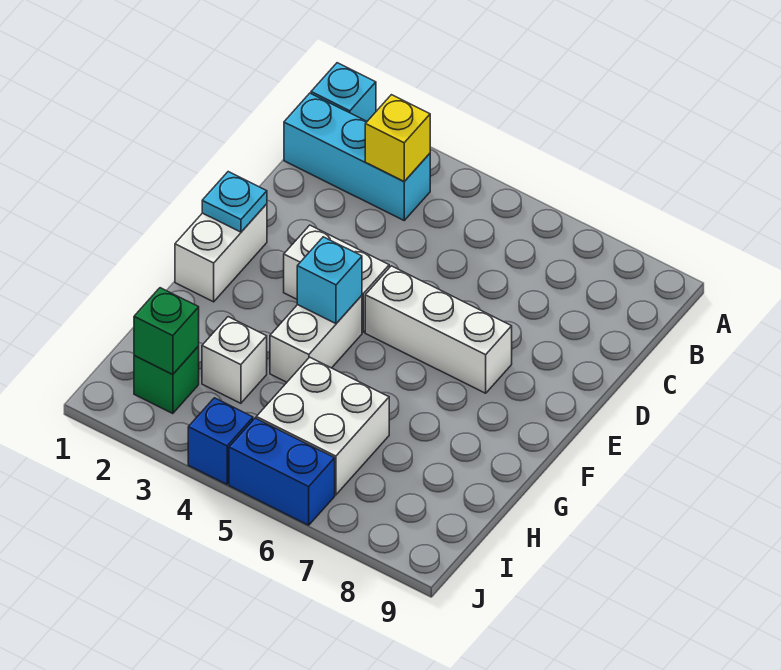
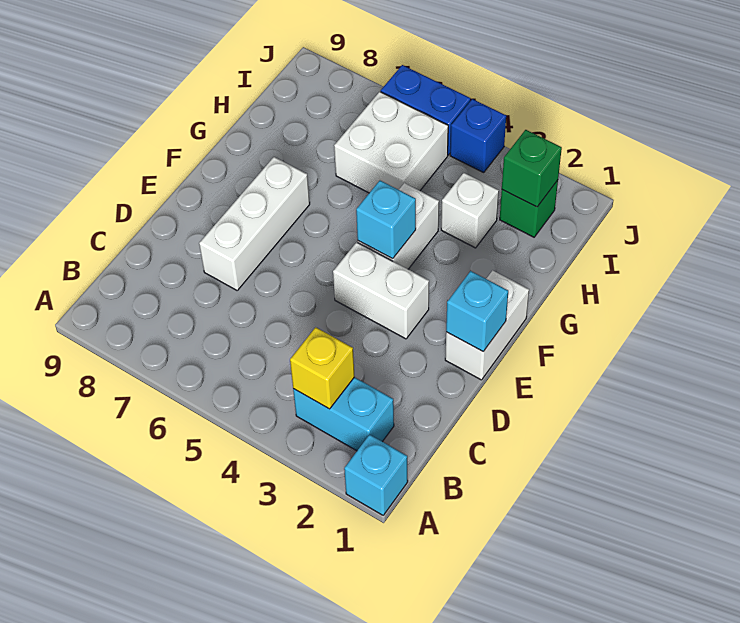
cyan brick B1:B3 level 1 -> cyan brick B2:B3 level 1
cyan plate E1 level 2 -> cyan brick E1 level 2
white brick E5:E7 level 1 -> white brick D7:F7 level 1

